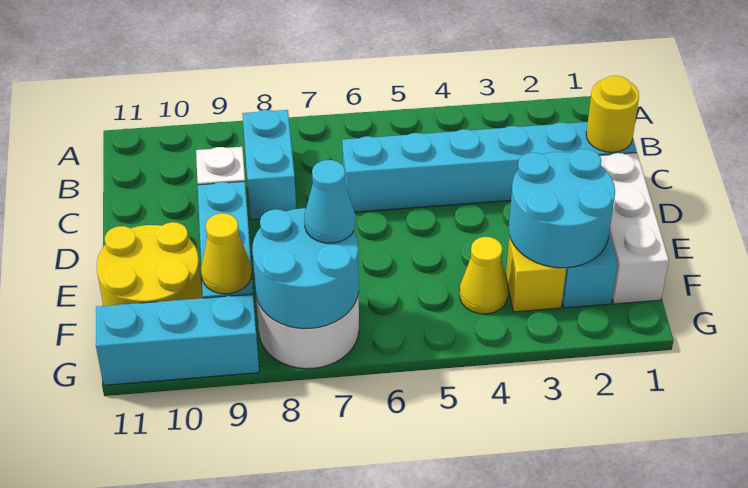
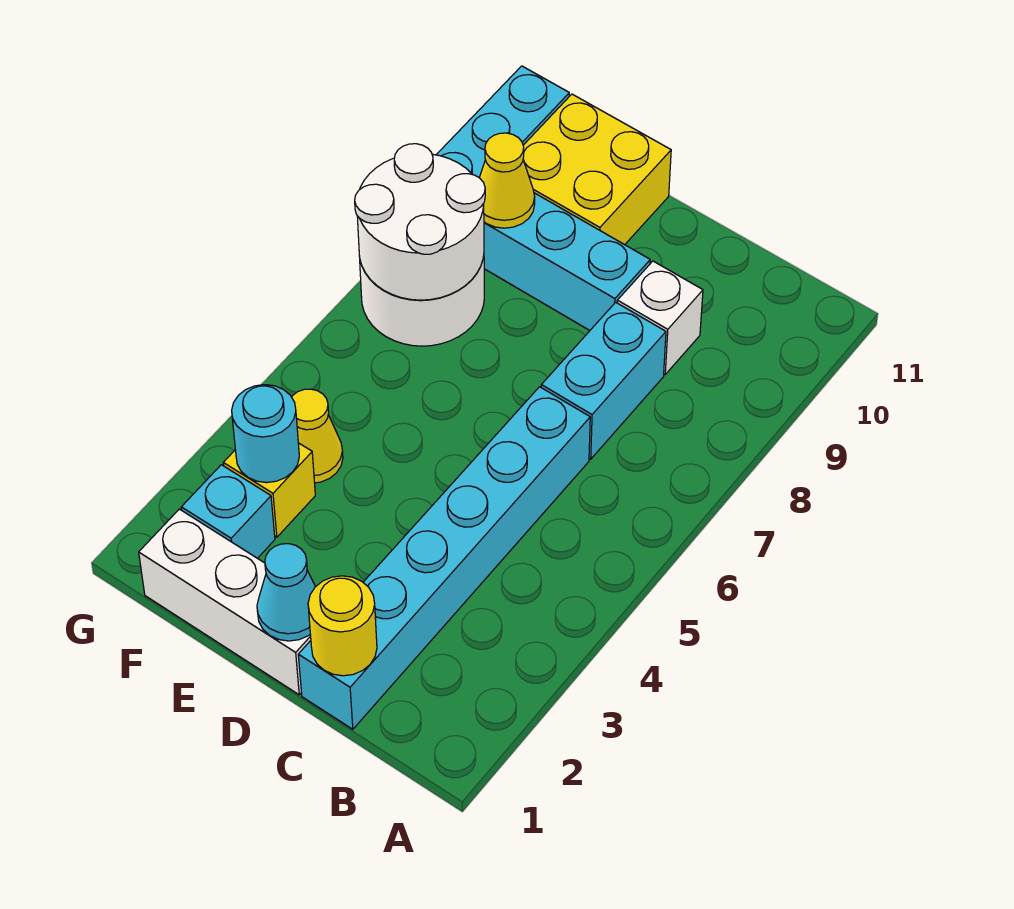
cyan brick B8:C8 level 1 -> cyan brick C7:C8 level 1
cyan round brick E2:F3 level 2 -> cyan round brick F3 level 2
yellow round brick E10:F11 level 1 -> yellow brick E10:F11 level 1
cyan round brick F7:G8 level 2 -> white round brick F7:G8 level 2
cyan cone F7 level 3 -> cyan cone D1 level 2

